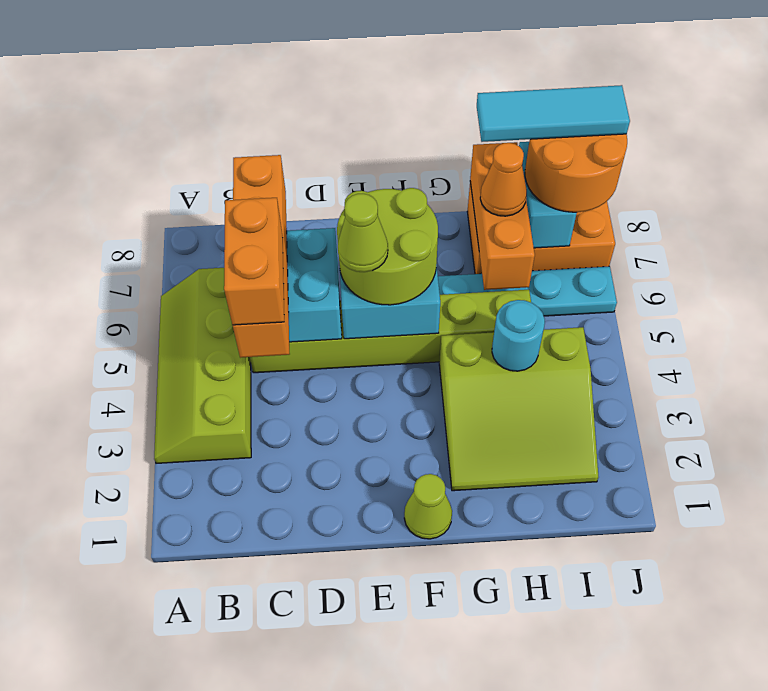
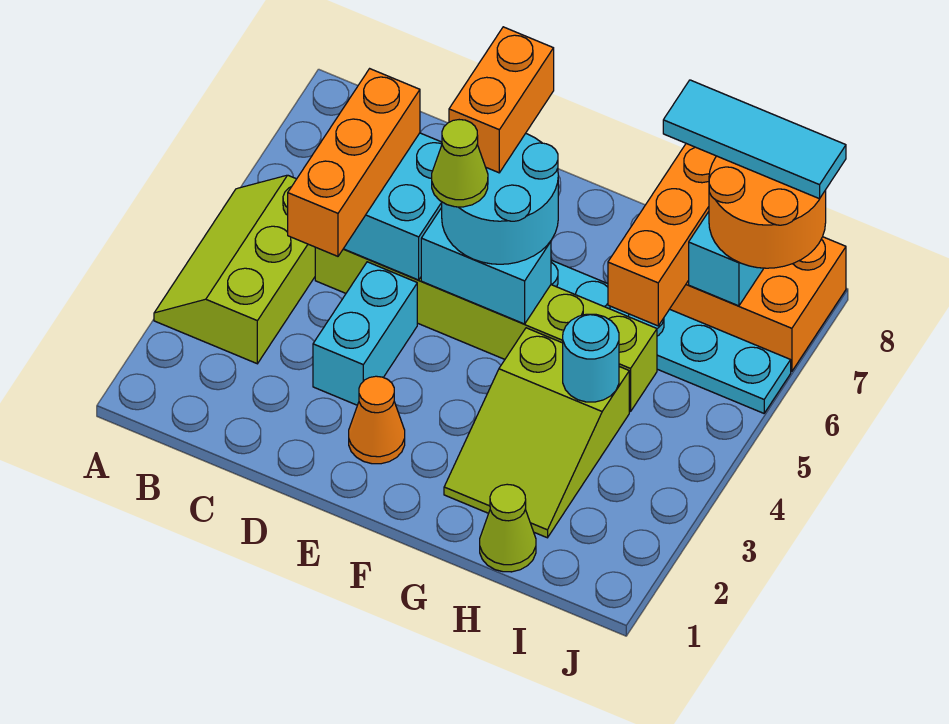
lime slope A3:B6 level 1 top B -> lime slope A3:B5 level 1 top B
orange brick C4:C7 level 3 -> orange brick C4:C6 level 3
orange brick C4:C5 level 4 -> orange brick E6:E7 level 4
none -> cyan brick D3:D4 level 1
lime round brick E5:F6 level 3 -> cyan round brick E5:F6 level 3
lime cone F1 level 1 -> lime cone H1 level 1
lime slope G2:I4 level 1 top 4 -> lime slope G2:H4 level 1 top 4
orange cone H7 level 3 -> orange cone E2 level 1

